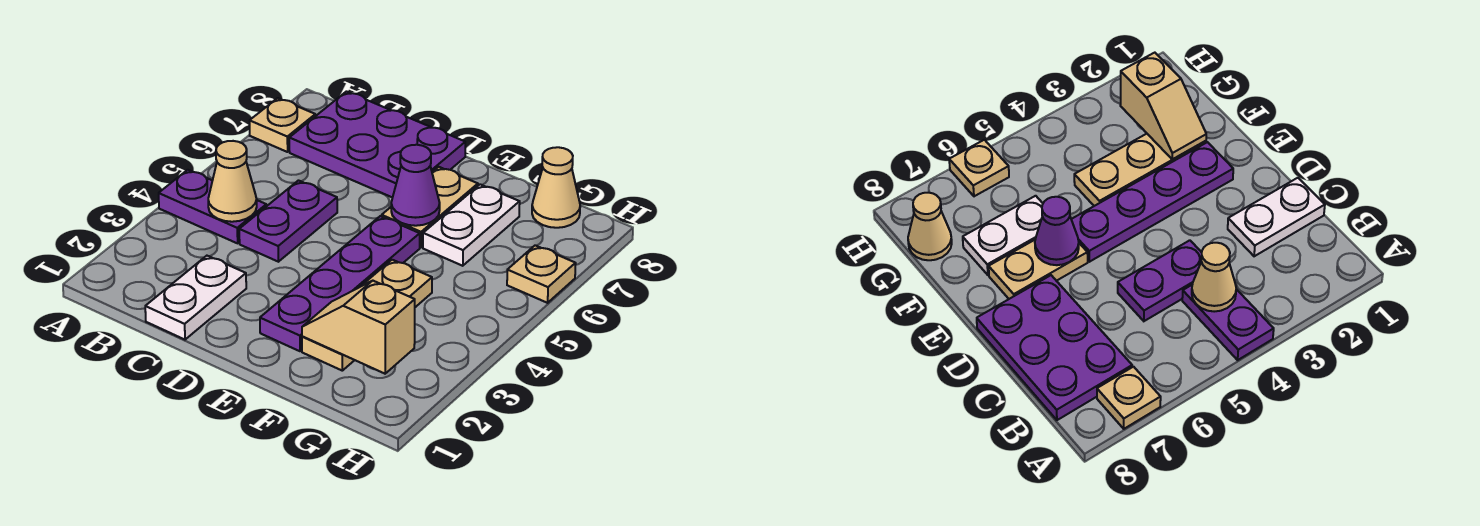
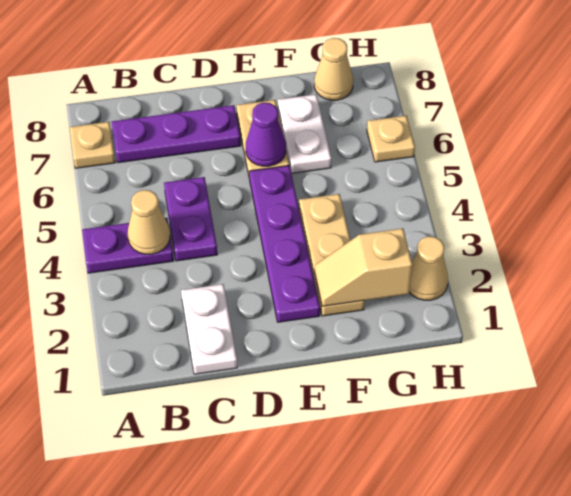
purple plate B7:D8 level 1 -> purple plate B7:D7 level 1
none -> tan cone H2 level 1

